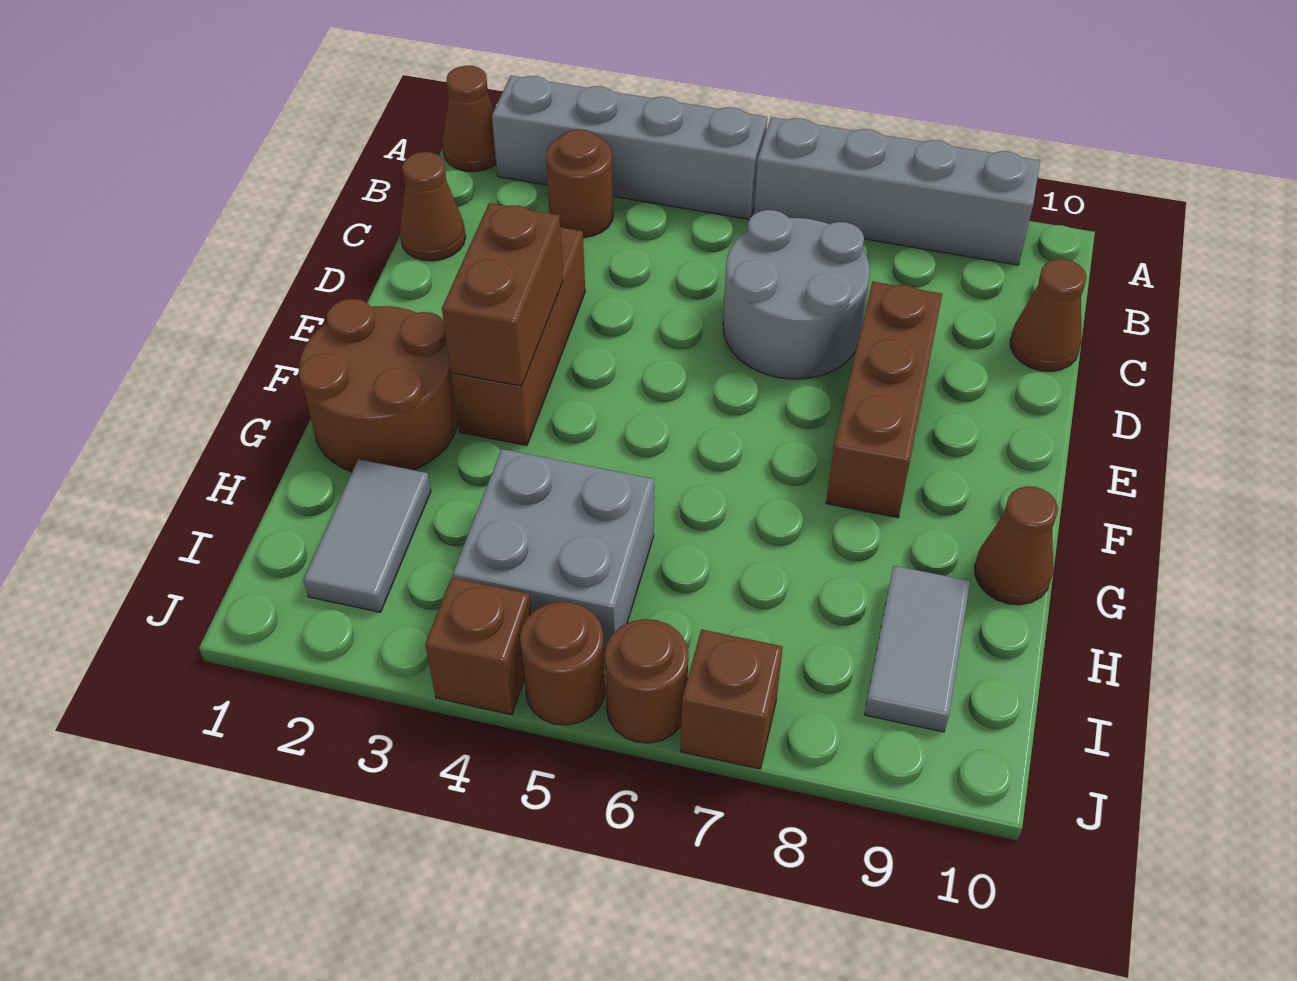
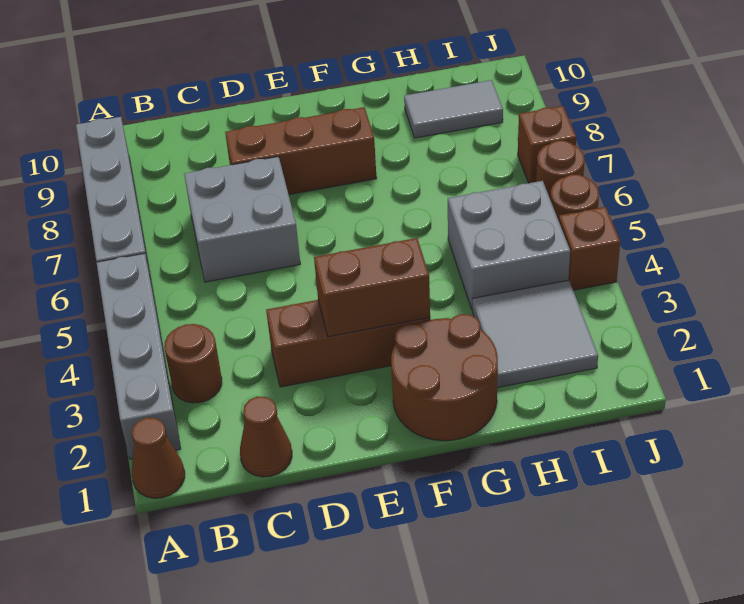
grey round brick C6:D7 level 1 -> grey brick C6:D7 level 1
brown cone C10 level 1 -> none
brown cone G10 level 1 -> none
grey tile H2:I2 level 1 -> grey tile H2:I3 level 1

